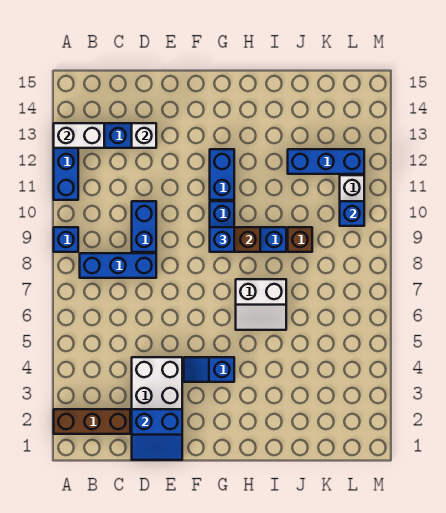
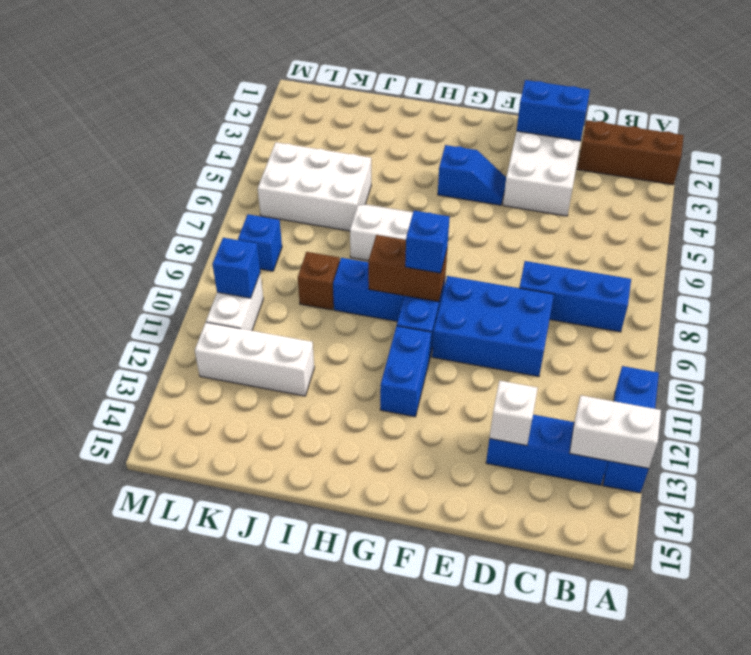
blue brick A9 level 1 -> blue brick L8 level 1
blue brick D9:D10 level 1 -> blue brick D9:F10 level 1
none -> white brick J5:L6 level 1
blue brick J12:L12 level 1 -> white brick J12:L12 level 1

